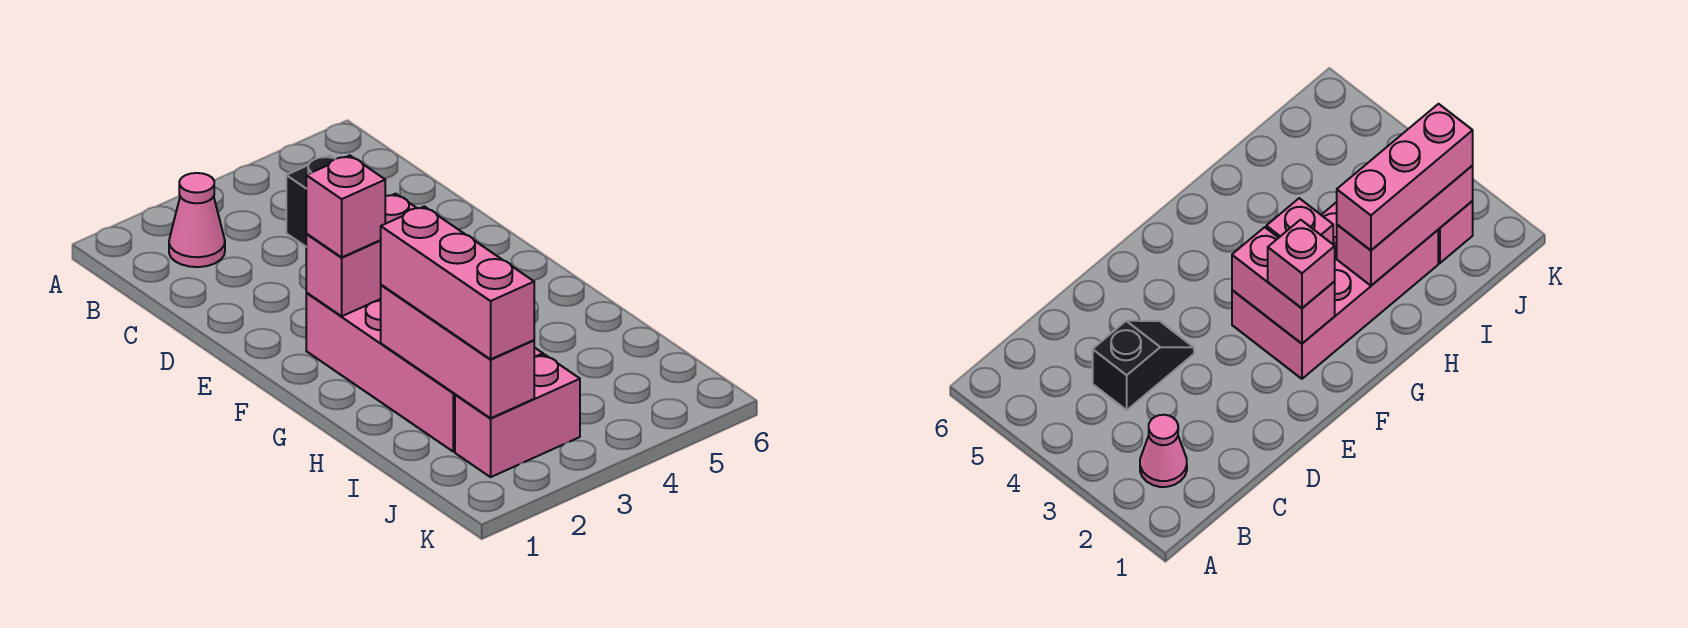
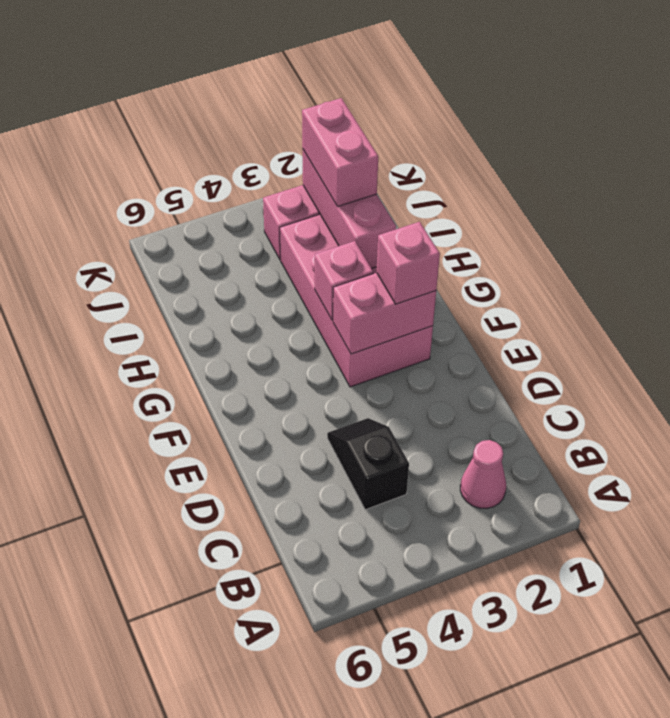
pink brick H2:J2 level 3 -> pink brick I2:J2 level 3

